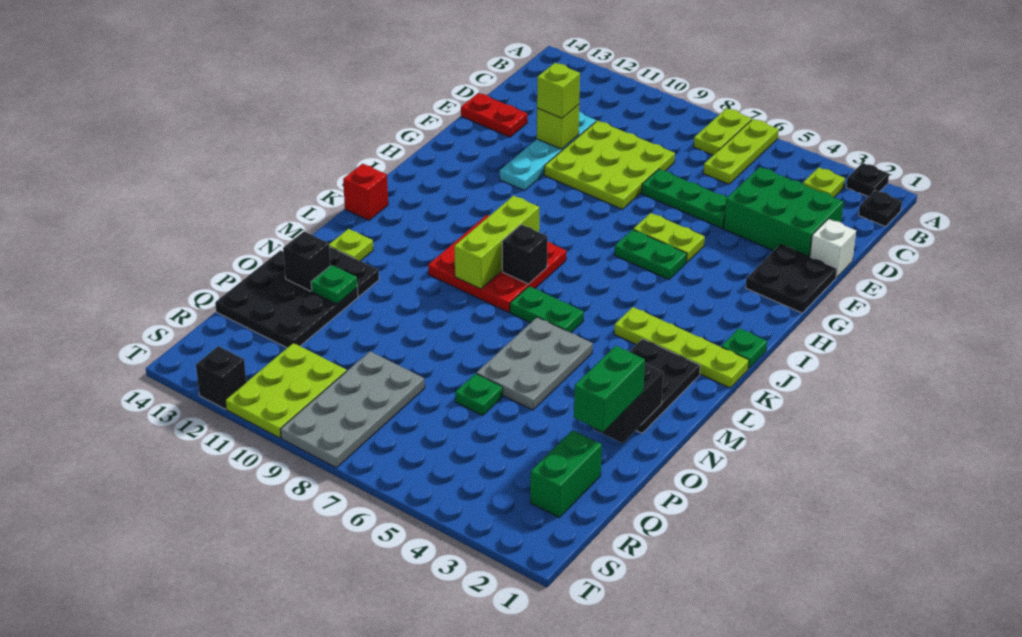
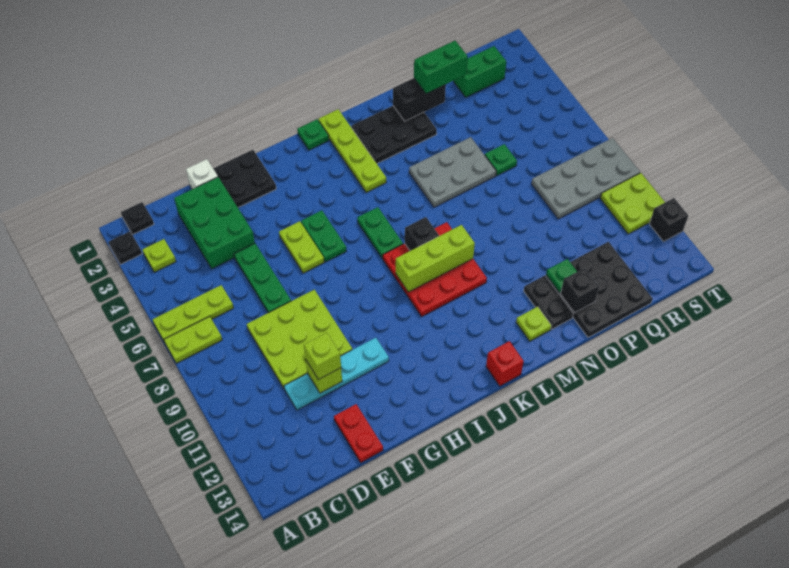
green plate L6:L7 level 1 -> green plate J6:J7 level 1
lime plate R10:T11 level 1 -> lime plate S10:T11 level 1

